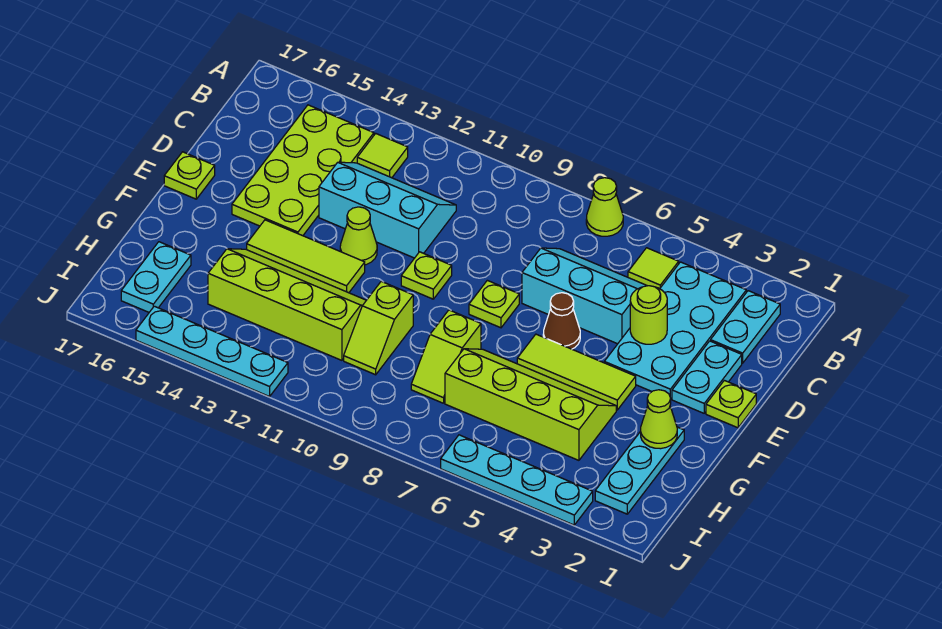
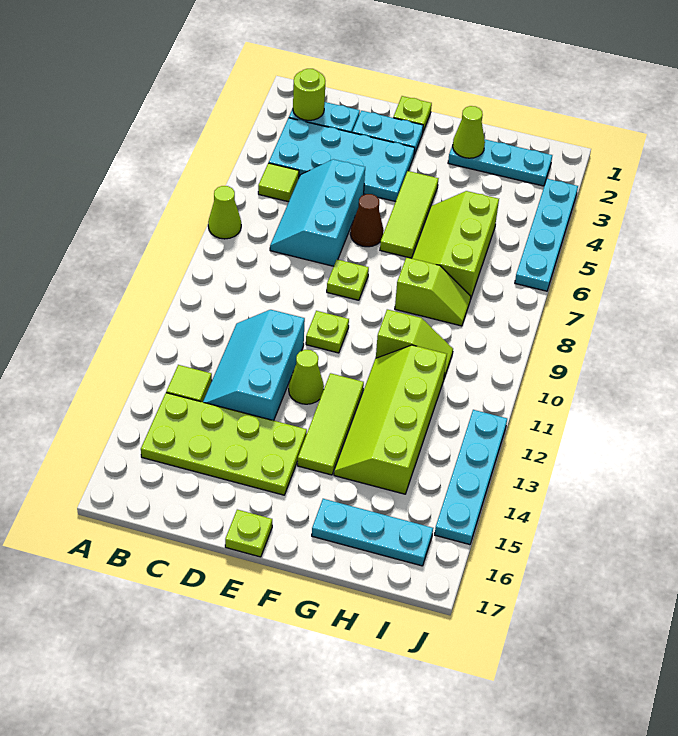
lime round brick D4 level 2 -> lime round brick B2 level 2
lime slope G4:H7 level 1 top H -> lime slope G5:H7 level 1 top H
cyan plate H16:I16 level 1 -> cyan plate G16:I16 level 1

